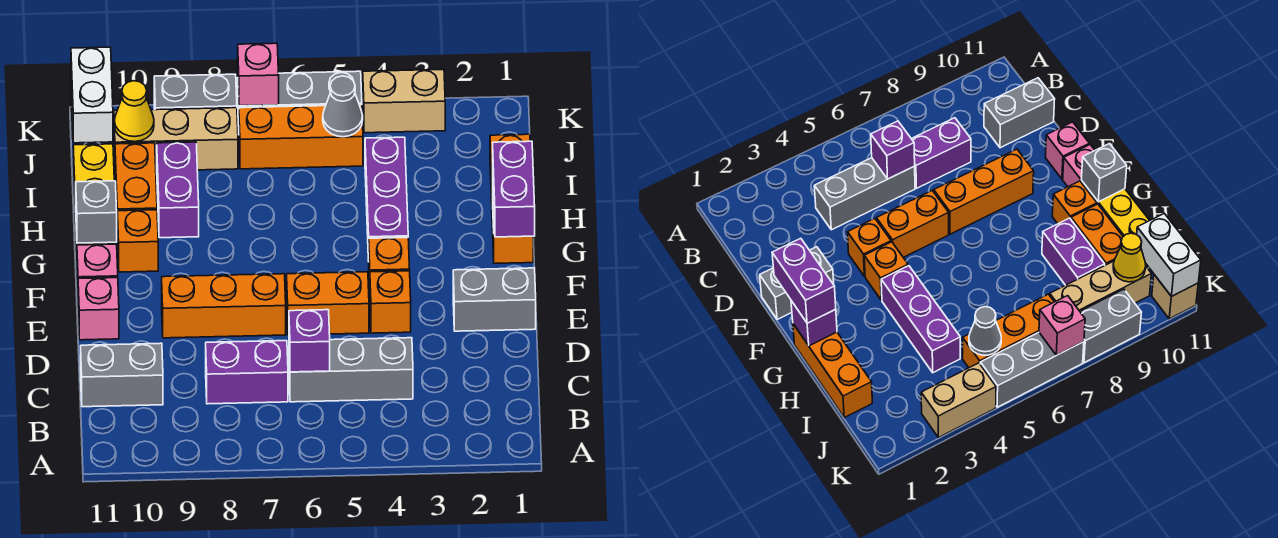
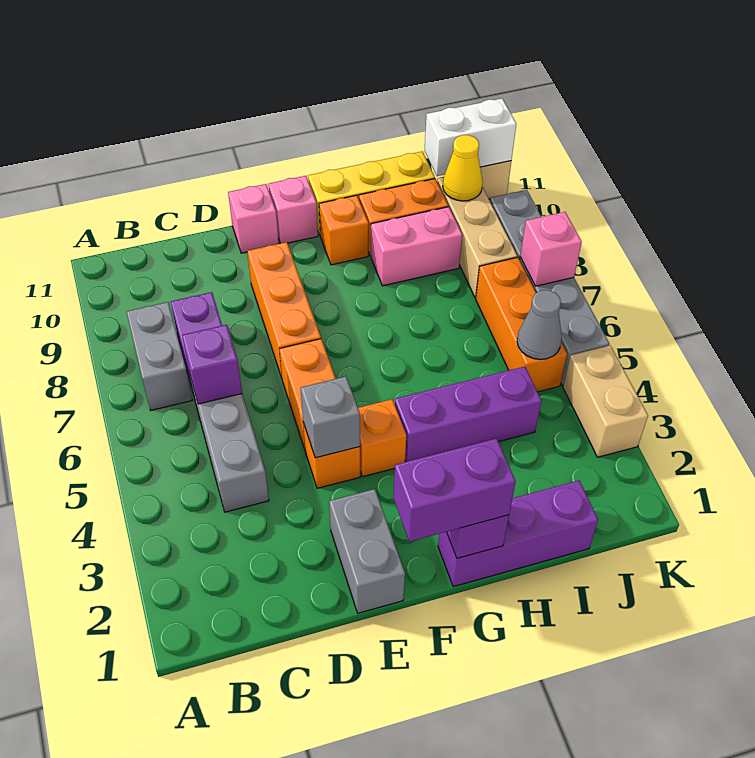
grey brick C10:C11 level 1 -> grey brick B7:B8 level 1
orange brick G1:I1 level 1 -> purple brick G1:I1 level 1
grey brick G11 level 2 -> grey brick E4 level 2
purple brick H9:I9 level 1 -> pink brick H9:I9 level 1

